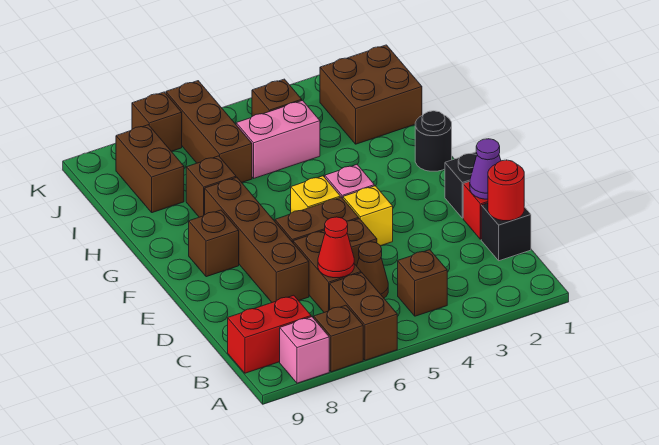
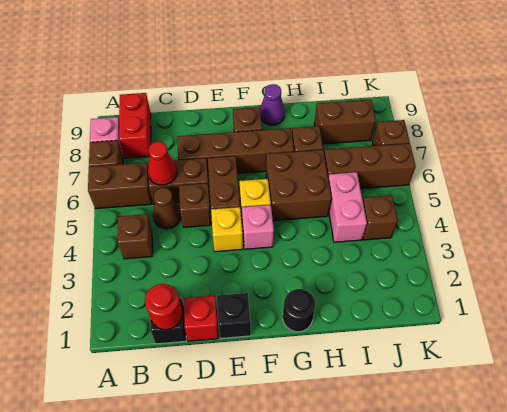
purple cone D1 level 2 -> purple cone G9 level 1
brown brick I1:J2 level 1 -> brown brick G5:H6 level 1

